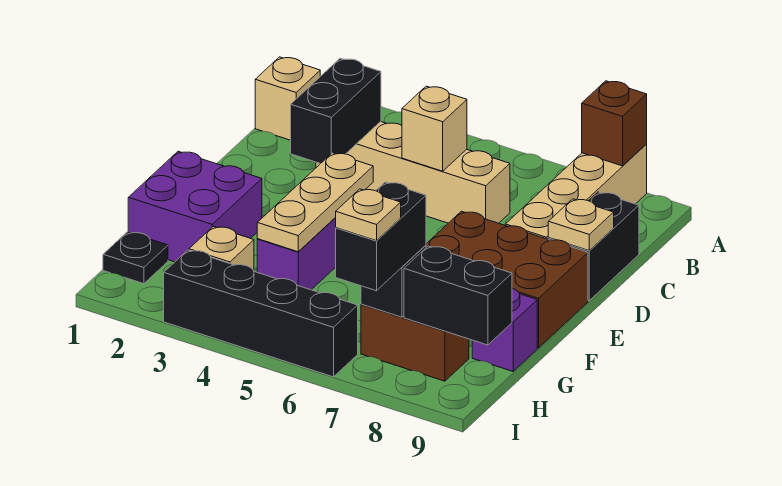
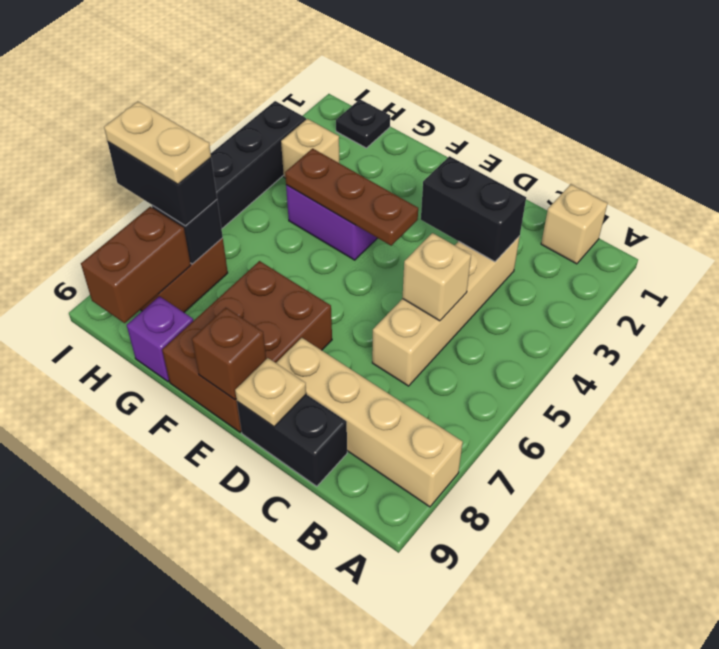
brown brick A8 level 2 -> brown brick E9 level 2
tan plate E4:G4 level 2 -> brown plate E4:G4 level 2
purple brick F1:G2 level 1 -> none
black brick H8:H9 level 2 -> brown brick H8:H9 level 2
tan plate I7 level 4 -> tan plate H7:I7 level 4

